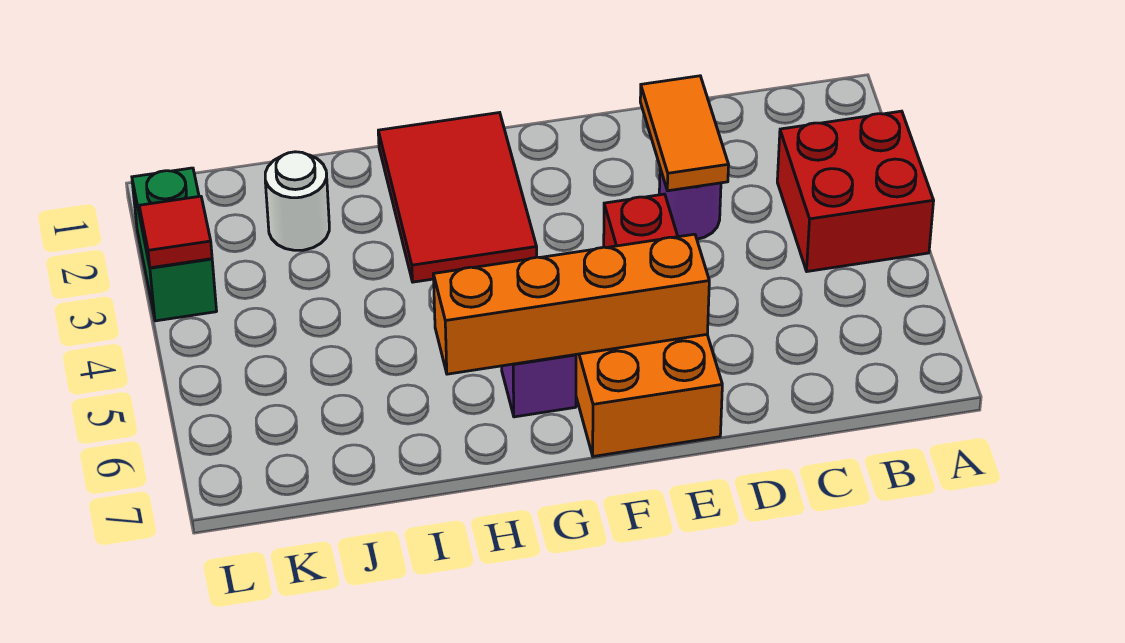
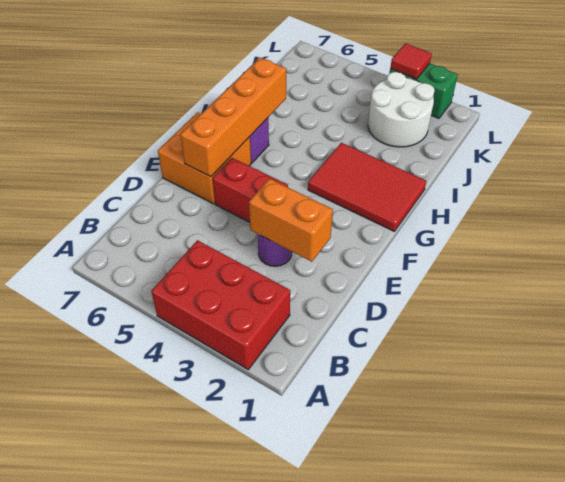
red brick A3:B4 level 1 -> red brick A2:B4 level 1
orange tile D2:D3 level 2 -> orange brick D2:D3 level 2
white round brick J2 level 1 -> white round brick J2:K3 level 1

